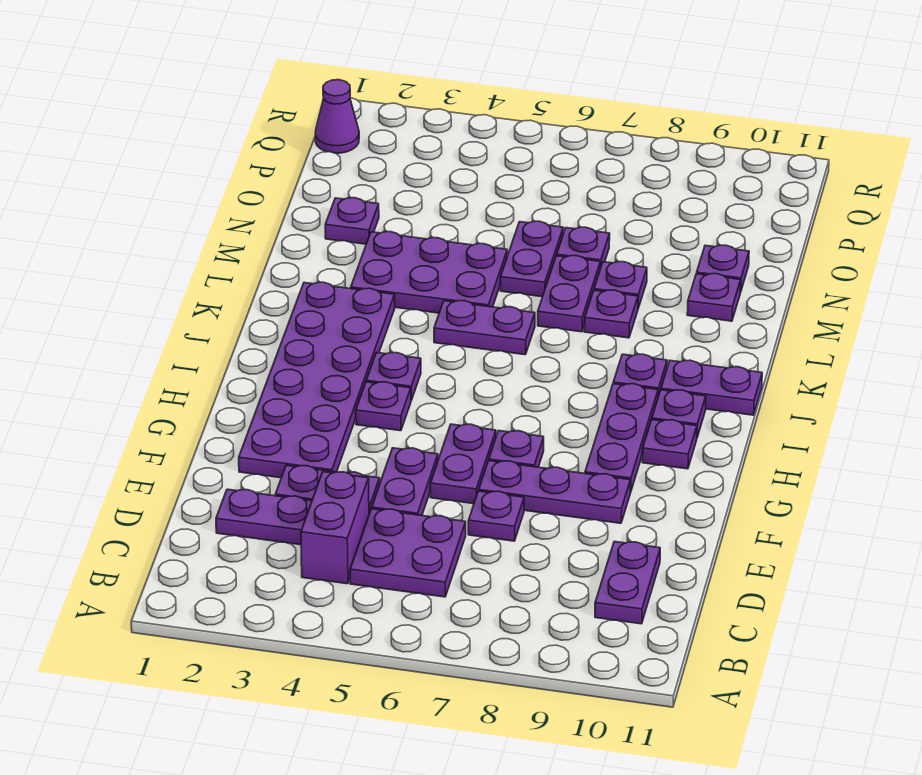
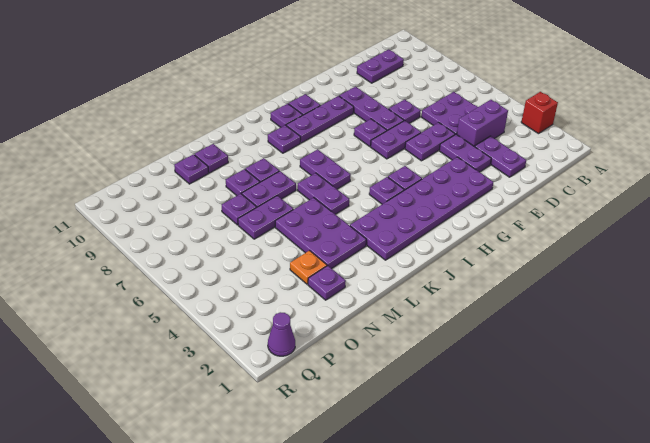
none -> red brick A3 level 1
purple plate J10:J11 level 1 -> purple plate J6:J7 level 1
none -> orange plate N3 level 1

